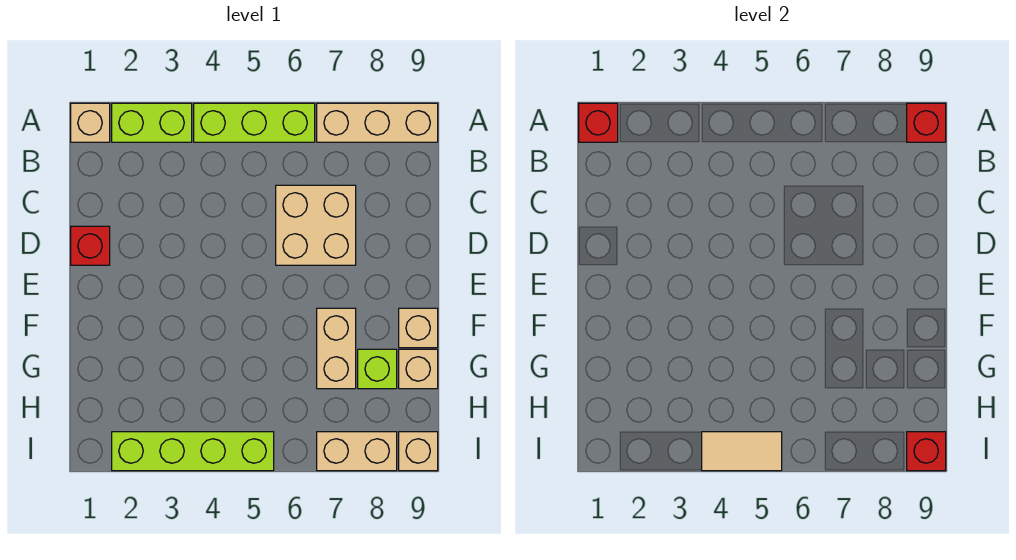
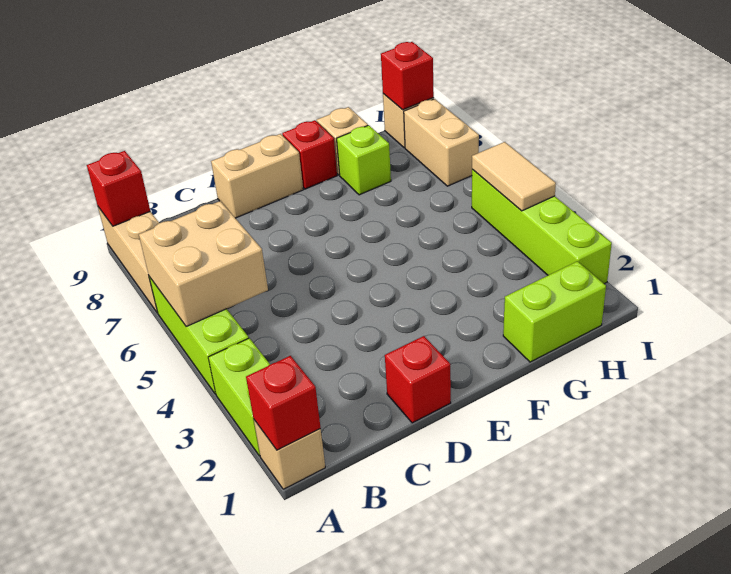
tan brick C6:D7 level 1 -> tan brick A5:B6 level 2
tan brick F7:G7 level 1 -> tan brick D9:E9 level 1
tan brick F9 level 1 -> red brick F9 level 1
none -> lime brick G1:H1 level 1

